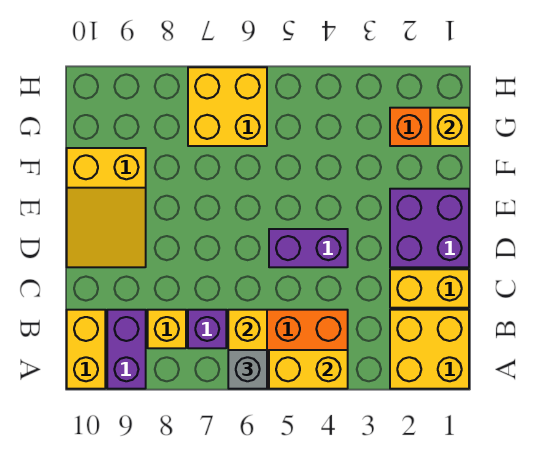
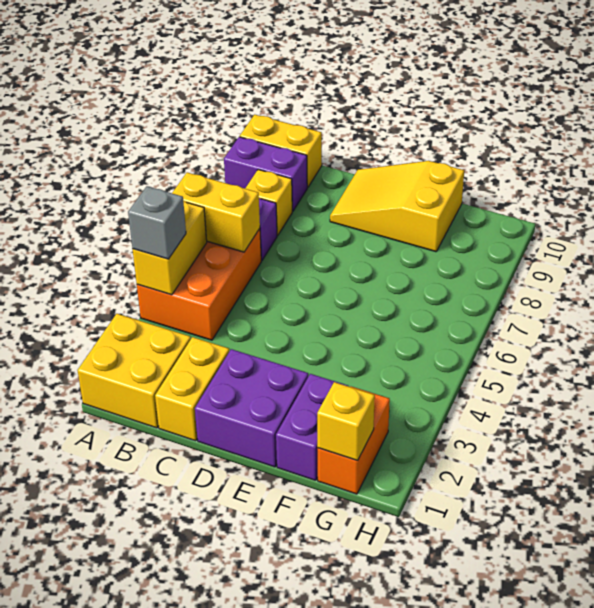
grey brick A6 level 3 -> grey brick A4 level 3
purple brick D4:D5 level 1 -> purple brick F1:F2 level 1
yellow brick G6:H7 level 1 -> none

